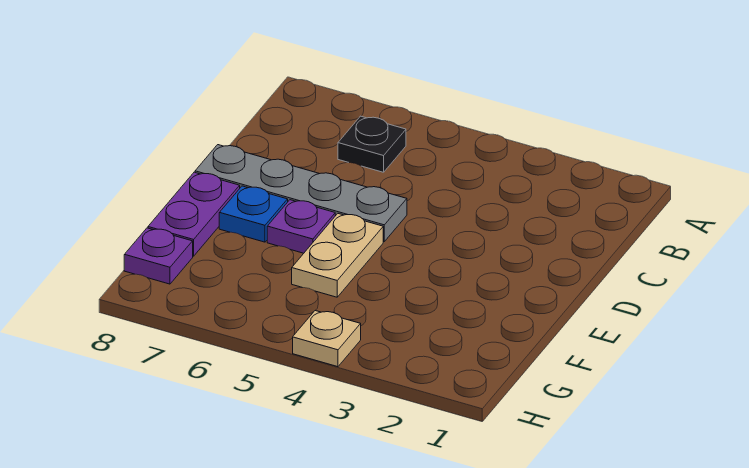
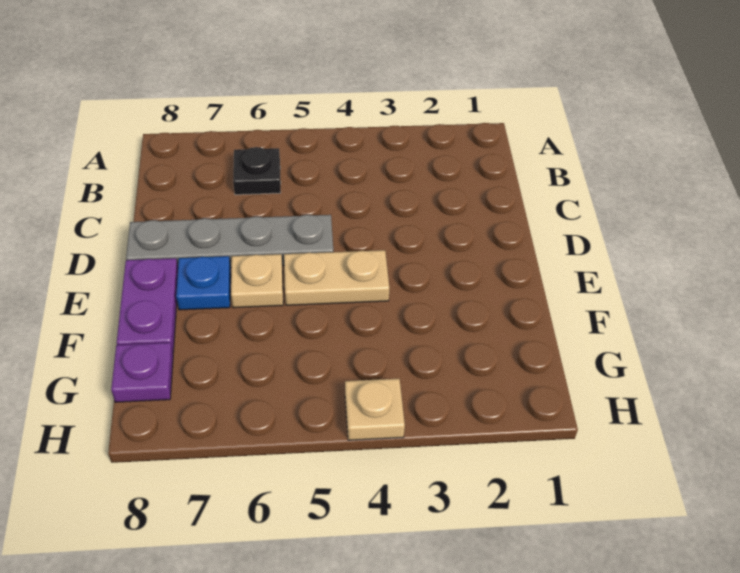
tan plate E5:F5 level 1 -> tan plate E4:E5 level 1
purple plate E6 level 1 -> tan plate E6 level 1

